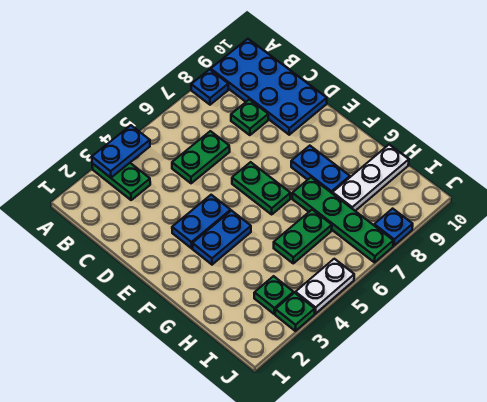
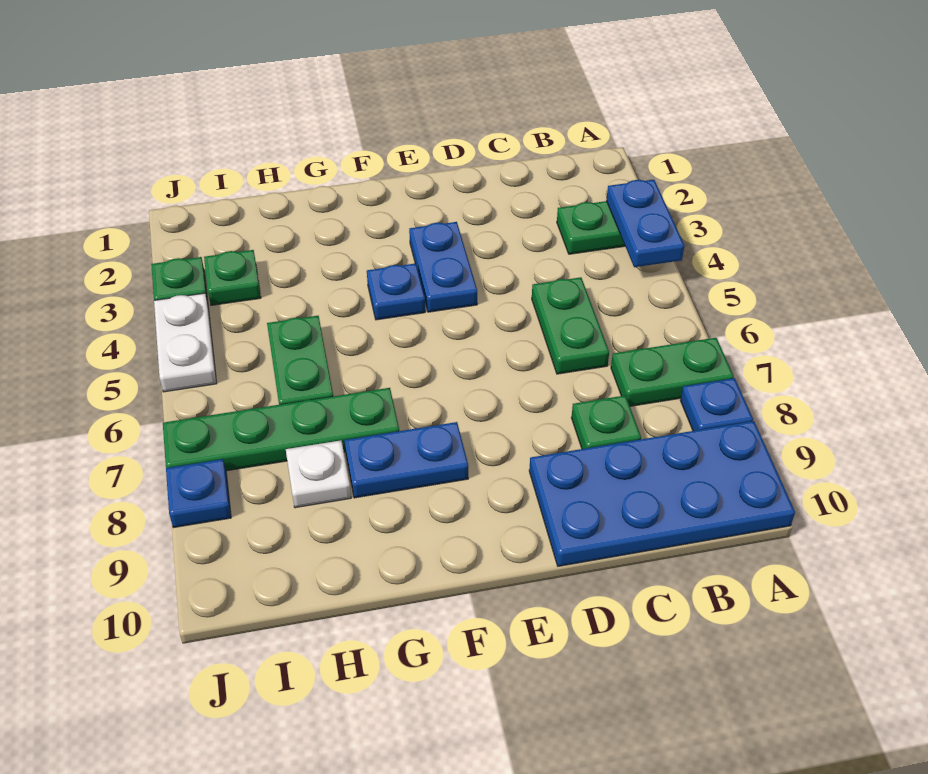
green plate E6:F6 level 1 -> green plate A7:B7 level 1
blue plate F3:F4 level 1 -> blue plate F4 level 1
white plate H8:H10 level 1 -> white plate H8 level 1

